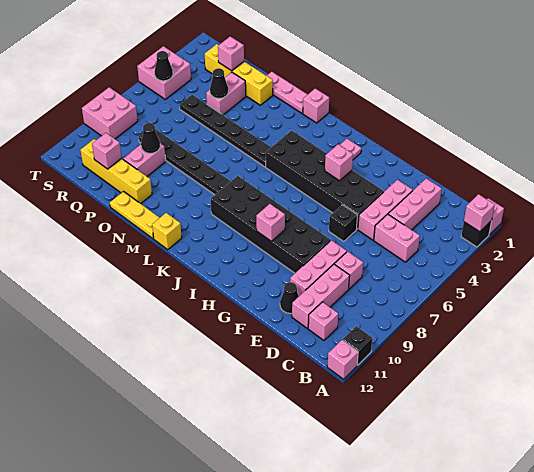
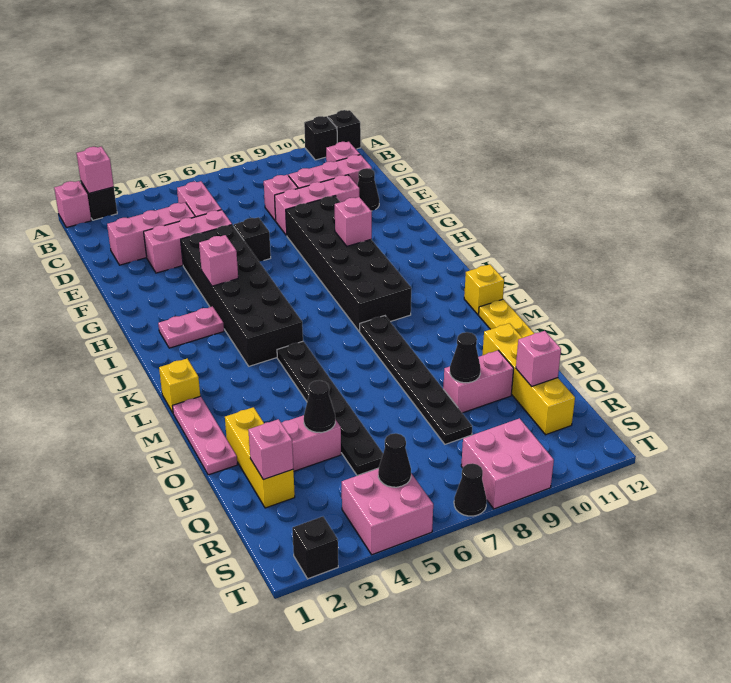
pink brick A12 level 1 -> black brick A12 level 1
pink brick L1 level 1 -> yellow brick L1 level 1
yellow brick O2:R2 level 1 -> yellow brick O2:Q2 level 1
none -> black brick T2 level 1
none -> black cone T7 level 1

